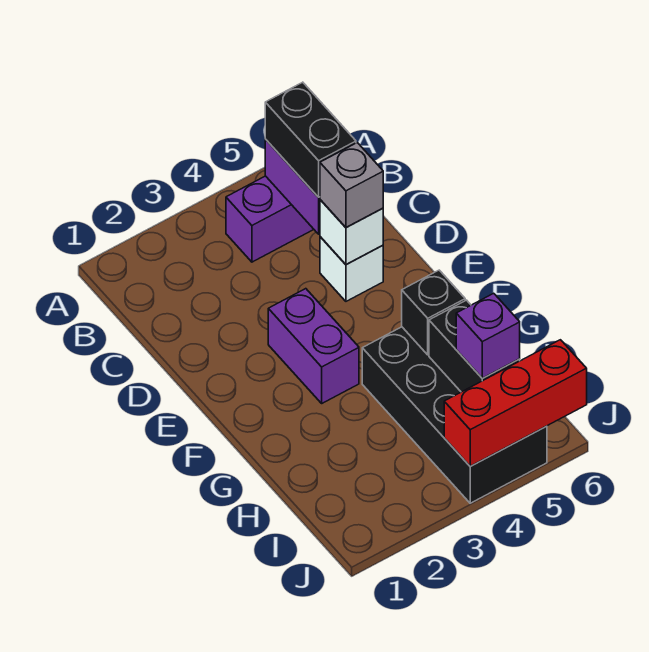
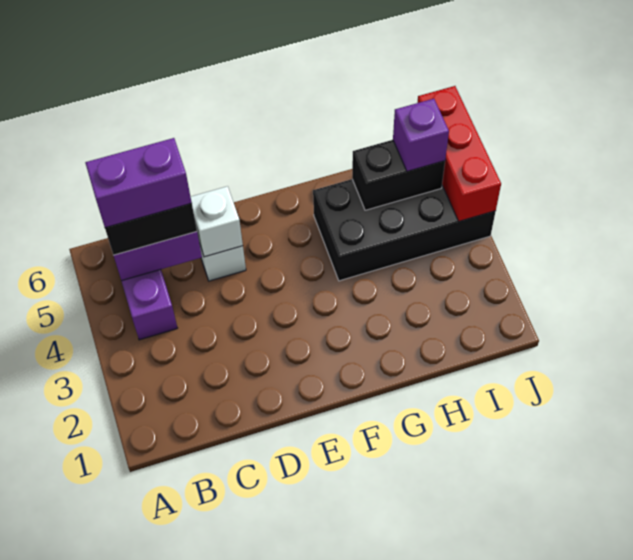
grey brick D5 level 3 -> none
purple brick E3:F3 level 1 -> purple brick B5:C5 level 4
black brick G5 level 2 -> none

